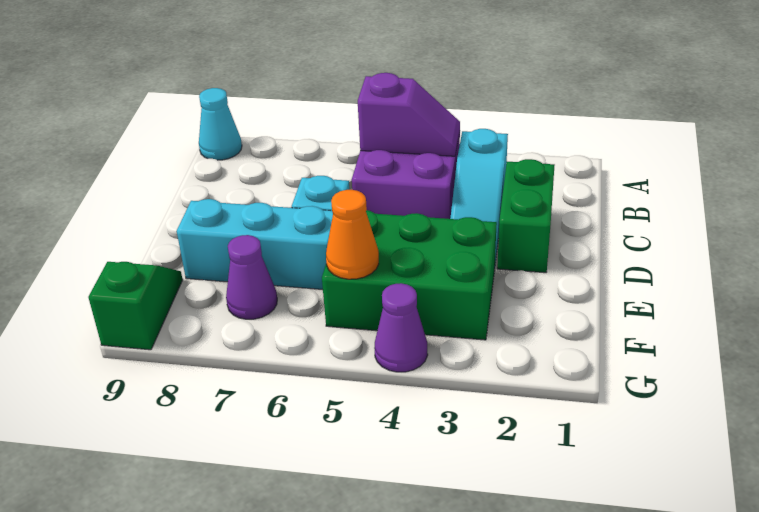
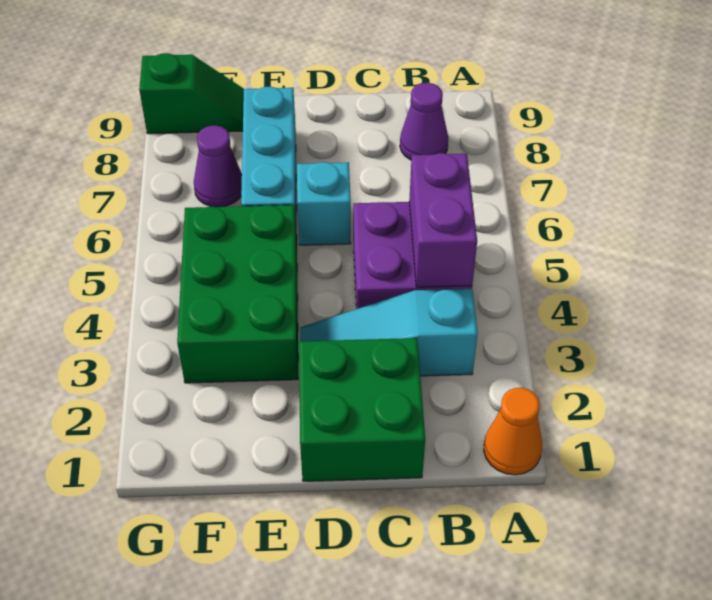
cyan cone A9 level 1 -> none
purple slope B4:B5 level 2 top 5 -> purple brick B4:B5 level 2
green brick C2:D2 level 1 -> green brick C1:D2 level 1
orange cone F5 level 2 -> orange cone A1 level 1
purple cone G4 level 1 -> purple cone B8 level 1

